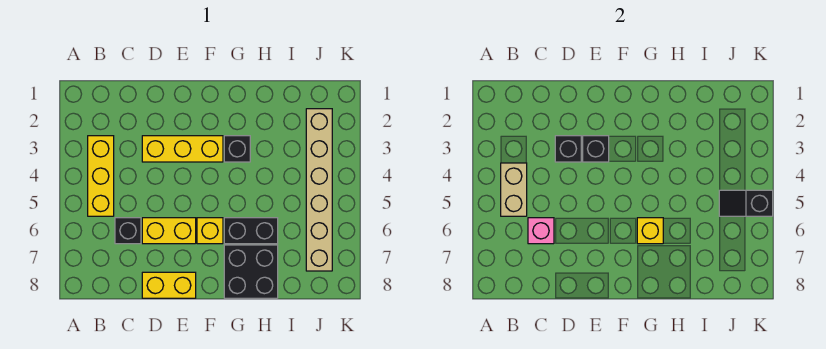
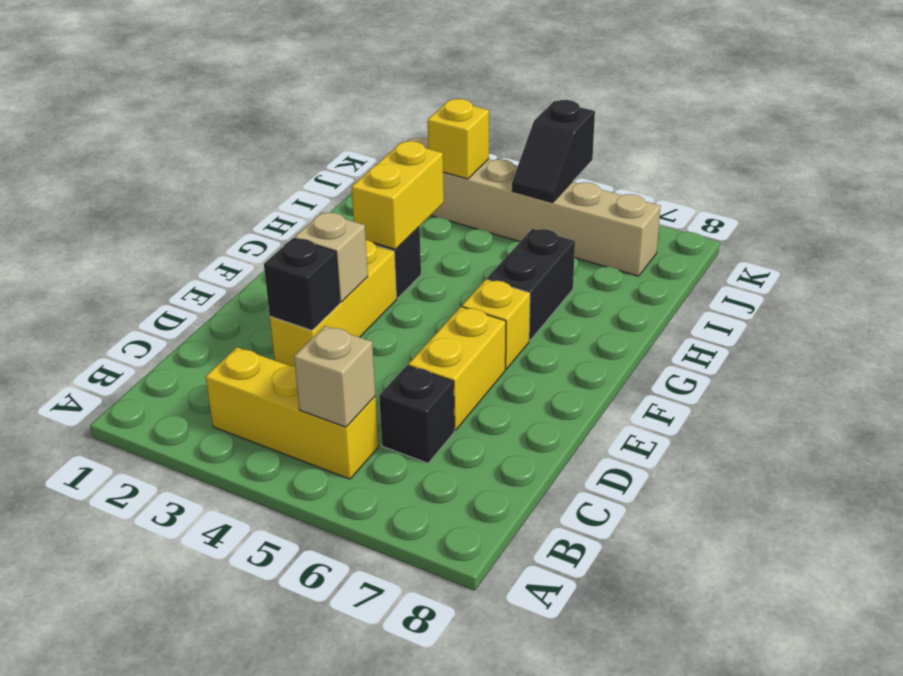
tan brick B4:B5 level 2 -> tan brick B5 level 2
pink brick C6 level 2 -> none
yellow brick D8:E8 level 1 -> yellow brick G3:H3 level 2
black brick E3 level 2 -> tan brick E3 level 2
yellow brick G6 level 2 -> yellow brick J3 level 2
black brick G7:H8 level 1 -> none

